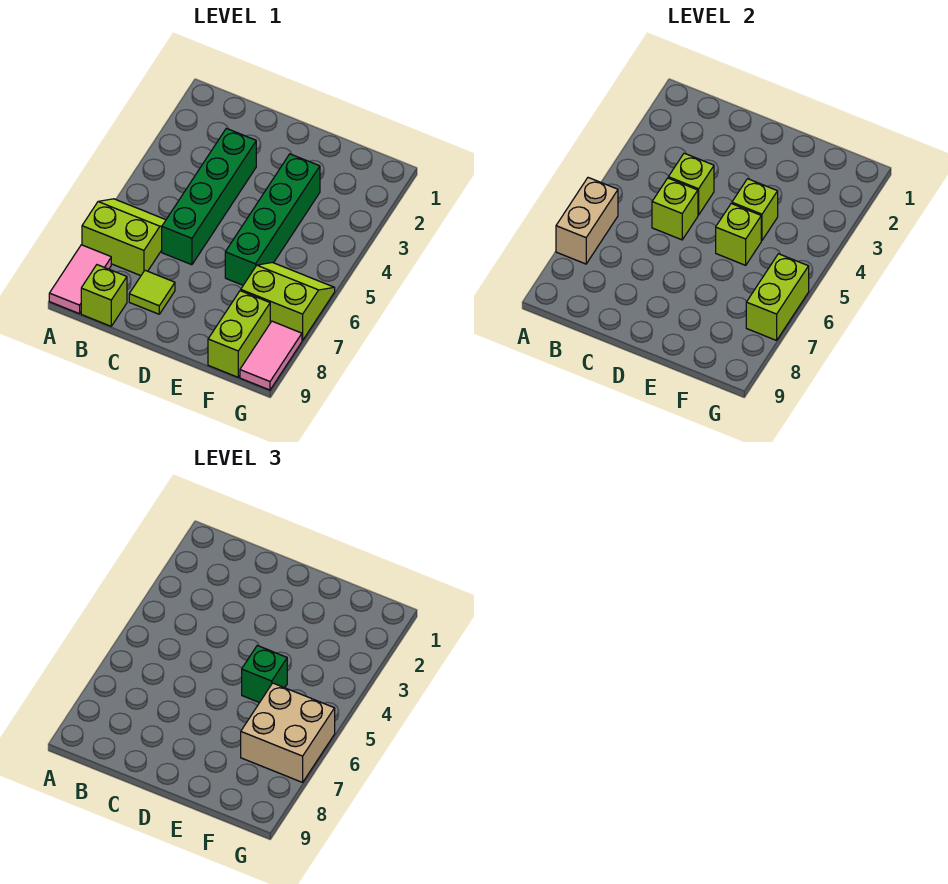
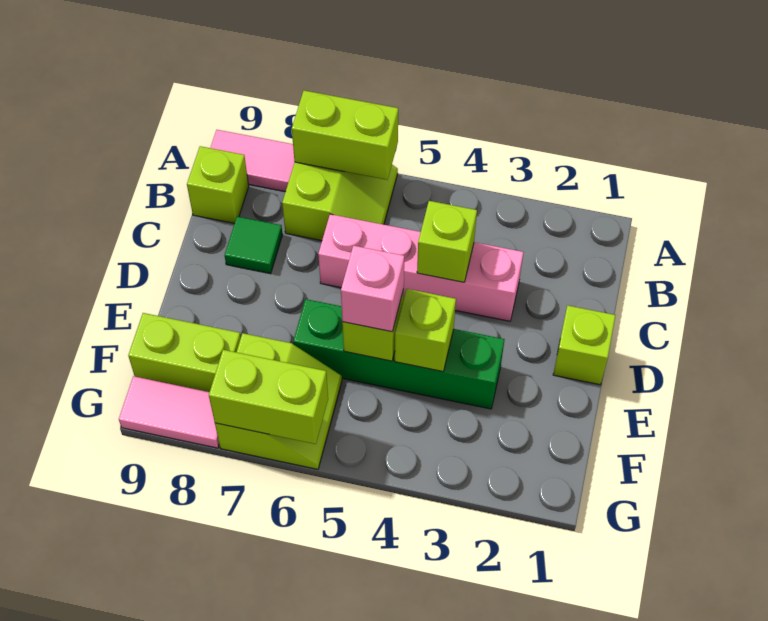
tan brick A6:A7 level 2 -> lime brick A6:A7 level 2
green brick C3:C6 level 1 -> pink brick C3:C6 level 1
lime brick C5 level 2 -> lime brick D1 level 1
lime tile C8 level 1 -> green tile C8 level 1
green brick E5 level 3 -> pink brick E5 level 3
tan brick F6:G7 level 3 -> none

